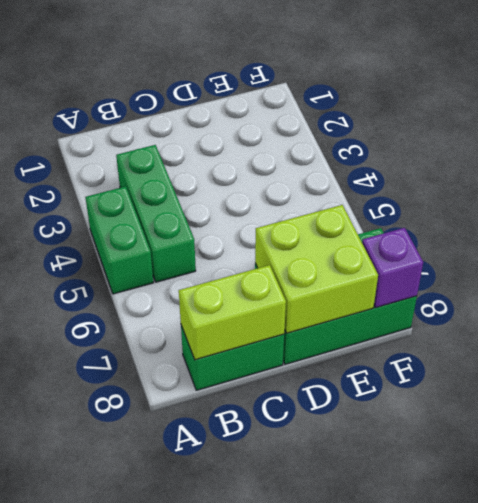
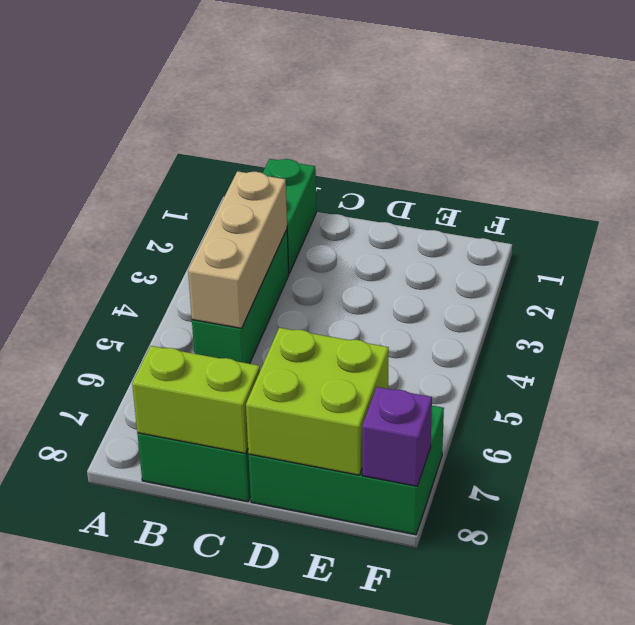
green brick A4:A5 level 1 -> green brick B1:B2 level 1
none -> tan brick B3:B5 level 2

